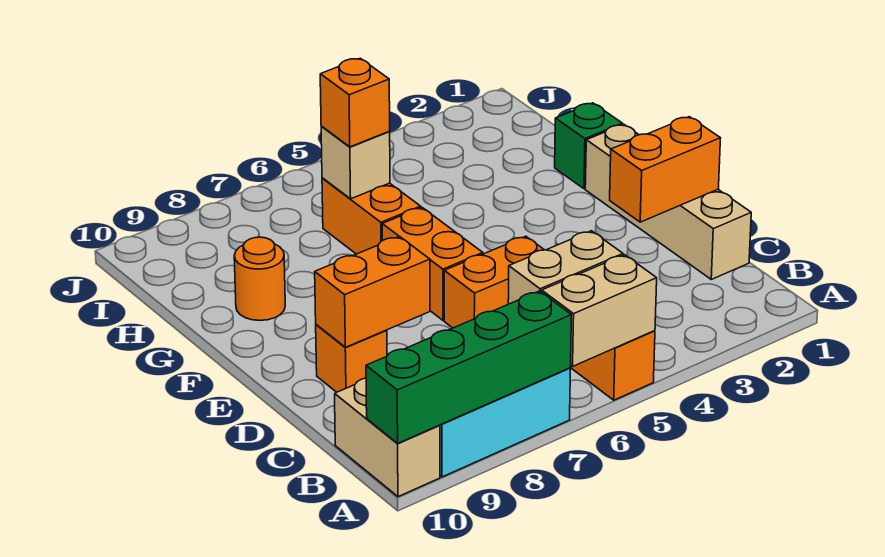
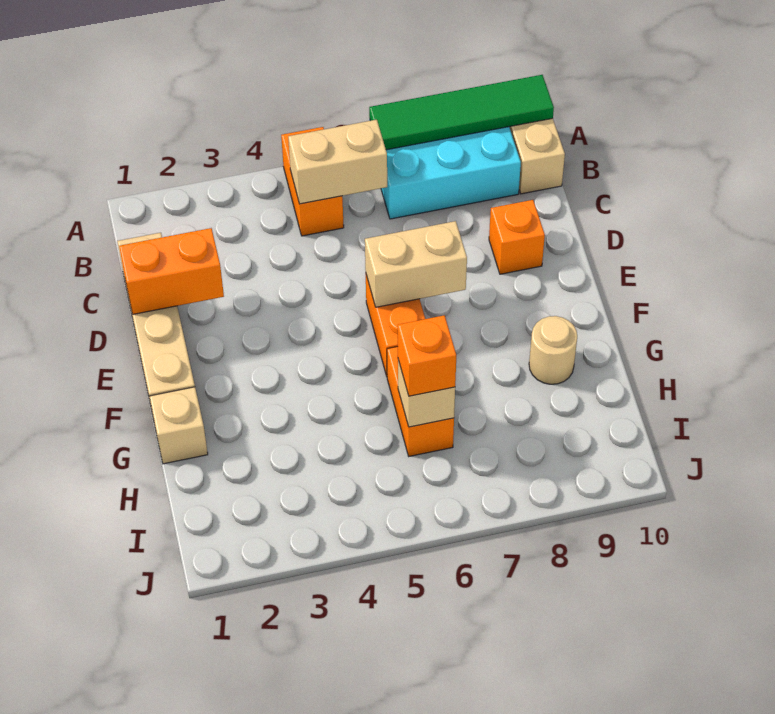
tan brick A5:A6 level 2 -> tan brick E6:E7 level 2
green brick A7:A10 level 2 -> green tile A7:A10 level 2
orange brick D5:D6 level 1 -> none
orange brick D8:D9 level 2 -> none
green brick G1 level 1 -> tan brick G1 level 1
orange round brick G9 level 1 -> tan round brick G9 level 1

